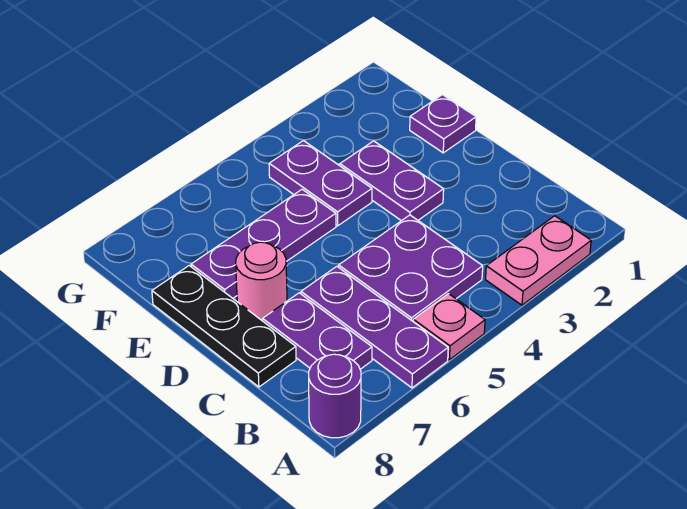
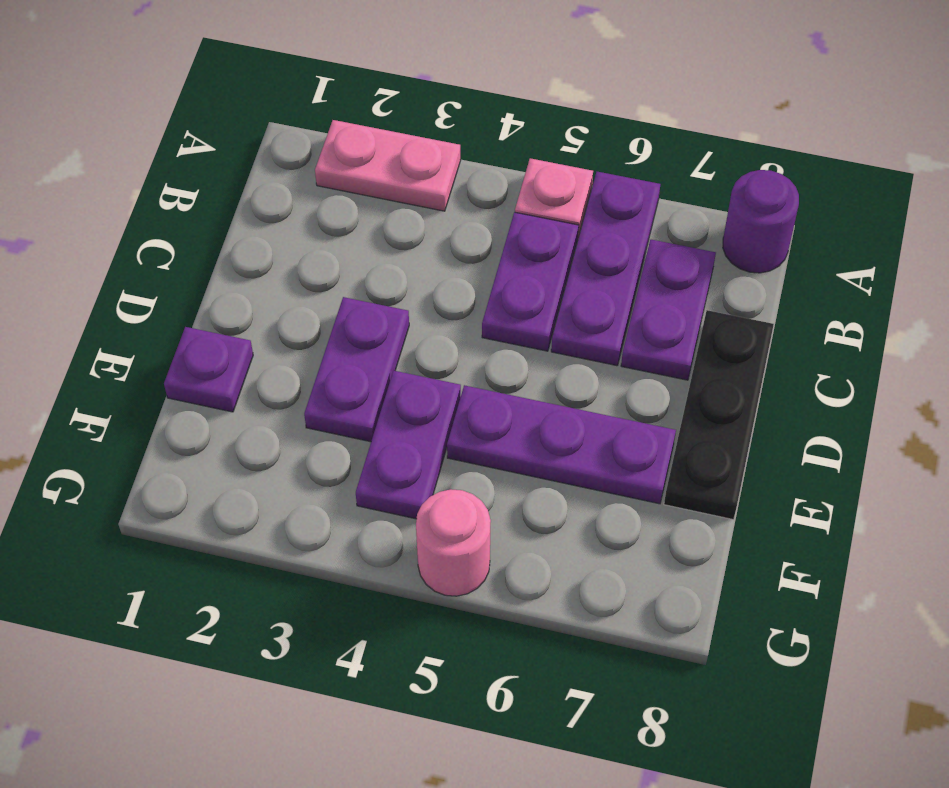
purple plate B4:C5 level 1 -> purple plate B5:C5 level 1
pink round brick D7 level 1 -> pink round brick G5 level 1

